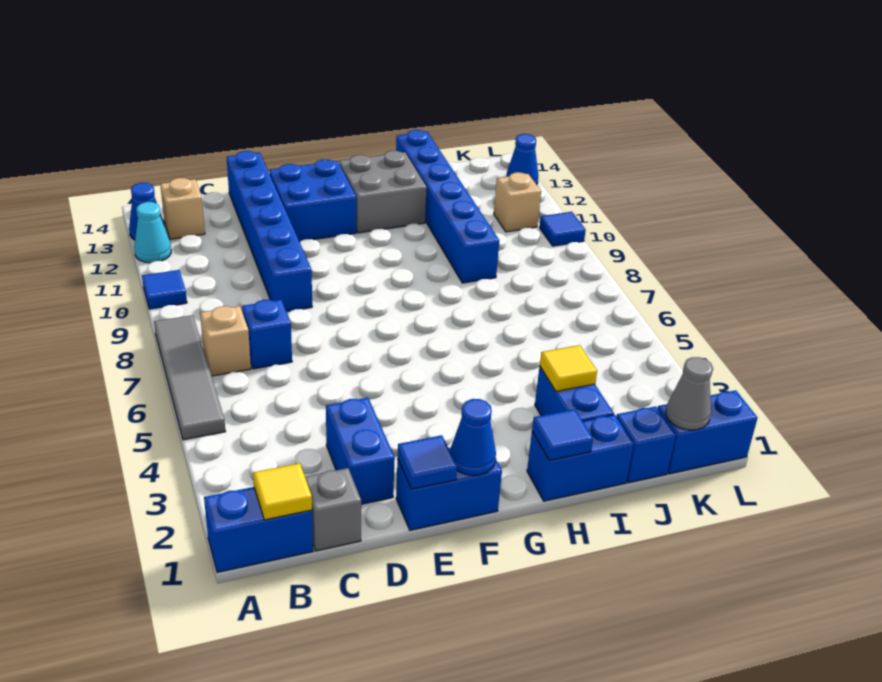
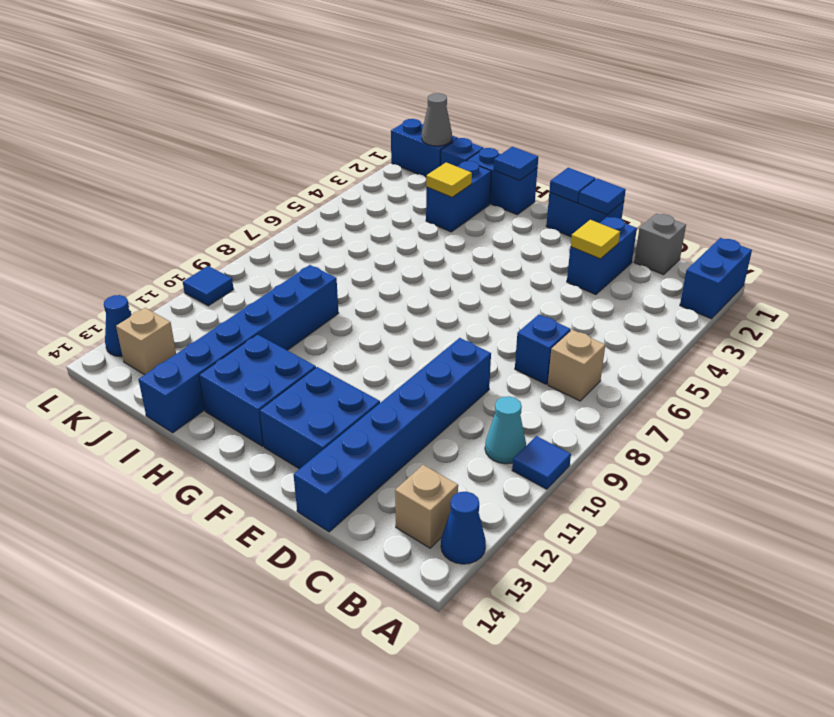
blue brick A1:B1 level 1 -> blue brick A1:A2 level 1
grey tile A5:A8 level 1 -> none
cyan cone A12 level 1 -> cyan cone B10 level 1
yellow tile B1 level 2 -> yellow tile D3 level 2
blue cone F1 level 2 -> blue tile F1 level 2
grey brick G12:H13 level 1 -> blue brick G12:H13 level 1
tan brick K11 level 1 -> tan brick K13 level 1

